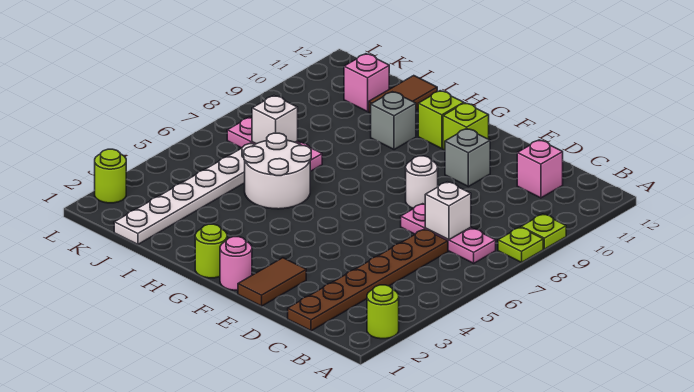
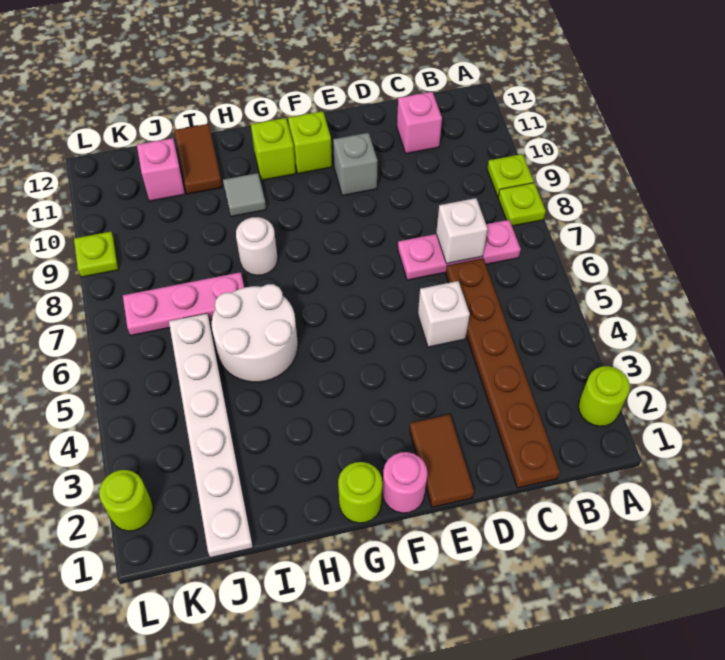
white round brick E8 level 1 -> white round brick H8 level 1
grey brick H10 level 1 -> grey tile H10 level 1
white brick J7 level 2 -> white brick D5 level 1
none -> lime plate L9 level 1

